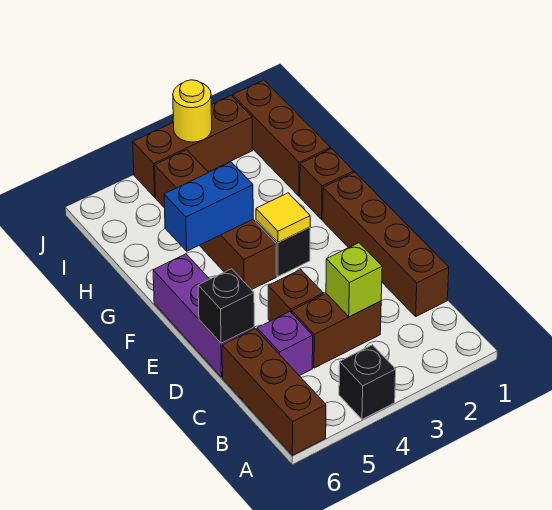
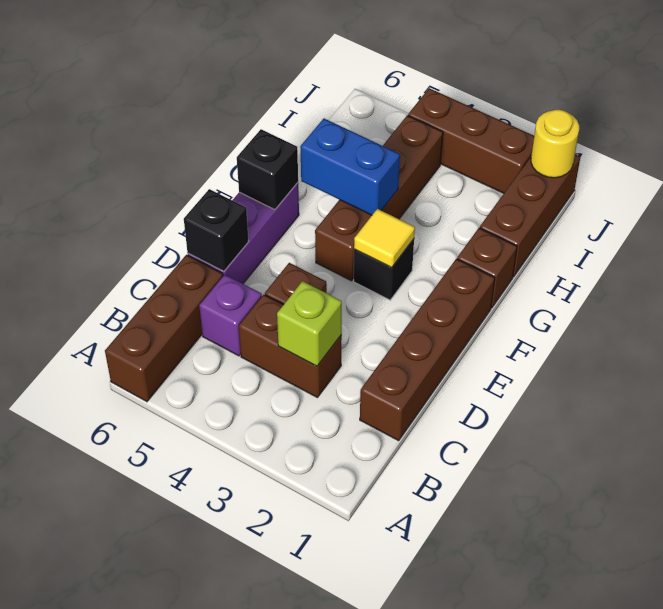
black brick A4 level 1 -> black brick F6 level 2
yellow round brick J3 level 2 -> yellow round brick J1 level 2

